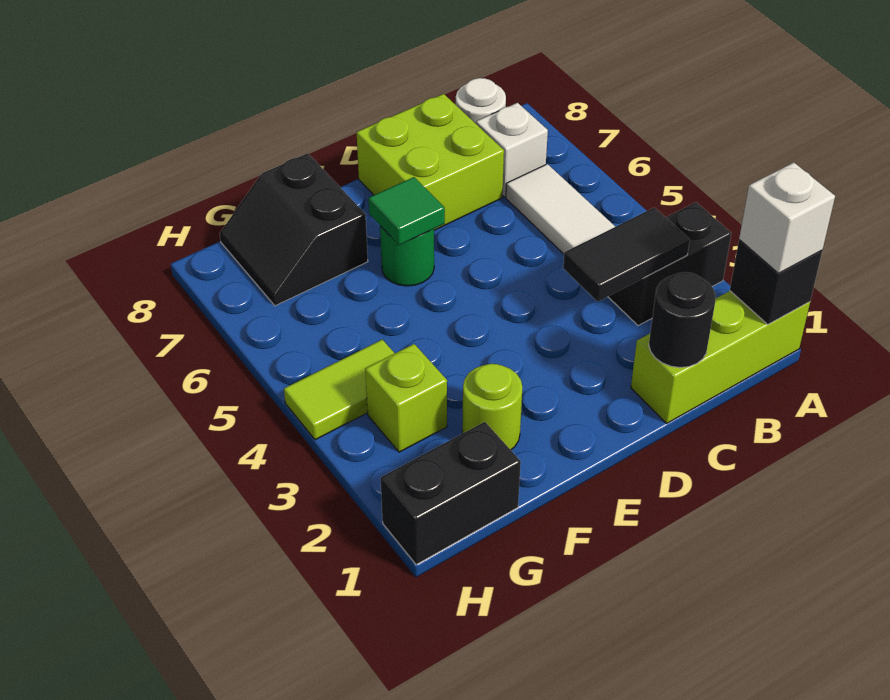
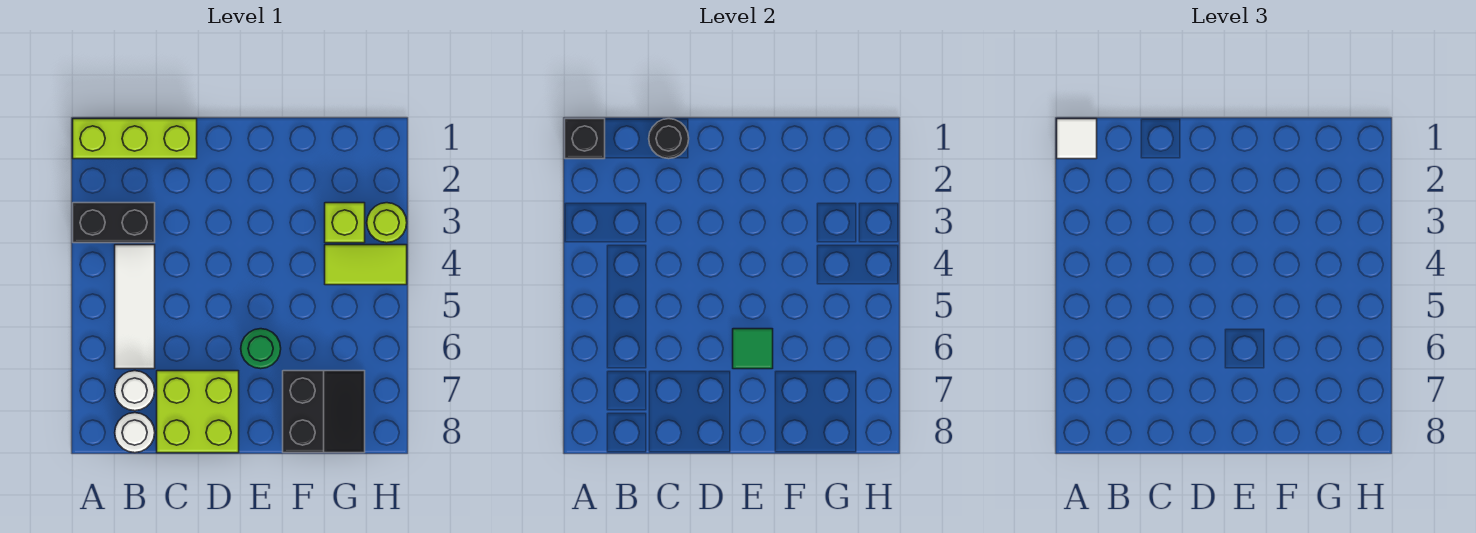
white brick A1 level 3 -> white tile A1 level 3
black tile B3:C3 level 2 -> none
white brick B7 level 1 -> white round brick B7 level 1
lime round brick F2 level 1 -> lime round brick H3 level 1
black brick G1:H1 level 1 -> none

